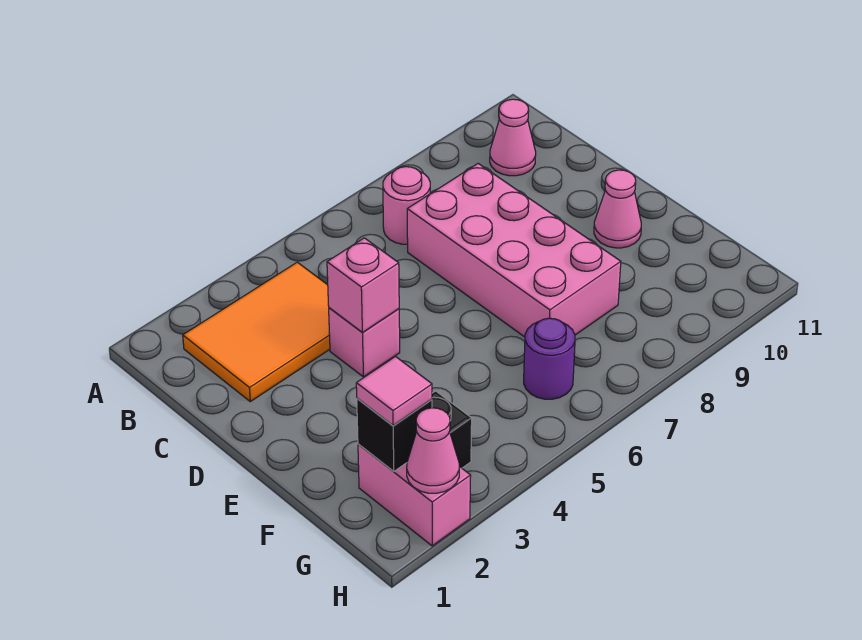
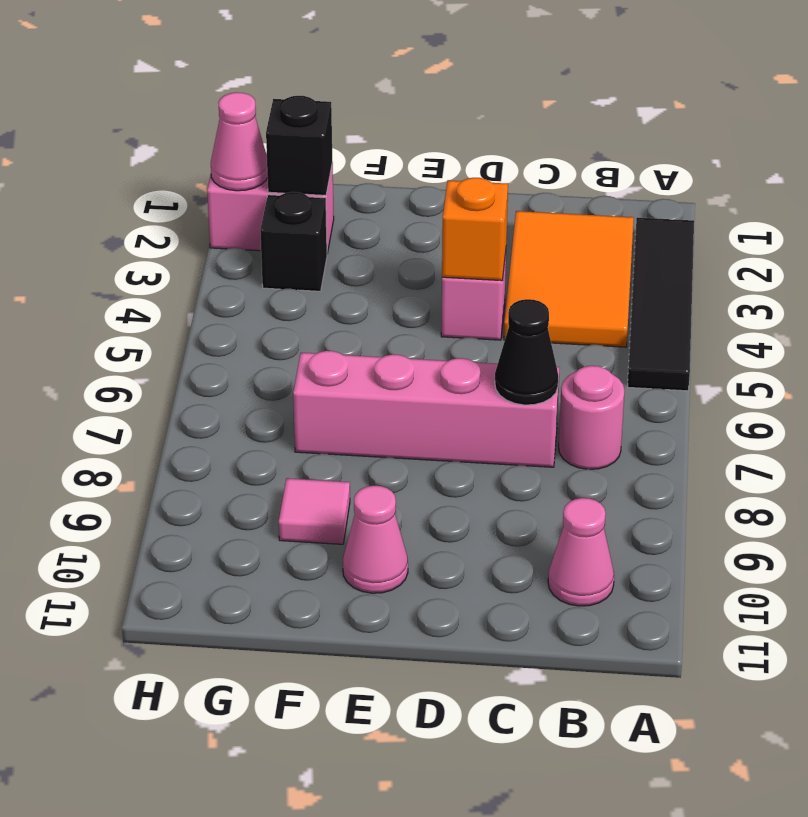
none -> black tile A2:A5 level 1
pink brick C7:F8 level 1 -> pink brick C7:F7 level 1
none -> black cone C7 level 2
pink brick D4 level 2 -> orange brick D4 level 2
pink tile G2 level 3 -> pink tile F9 level 1
purple round brick G6 level 1 -> none

